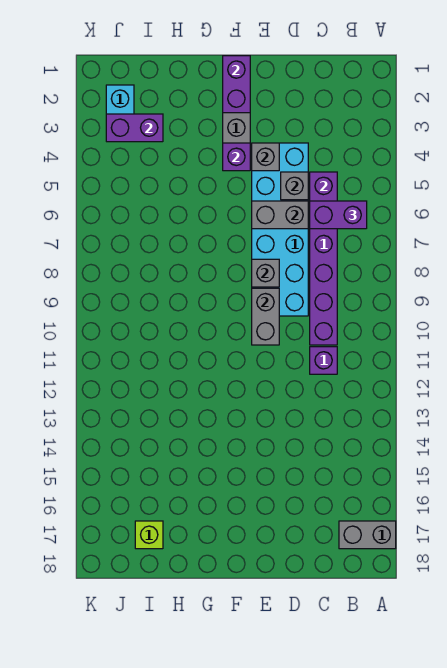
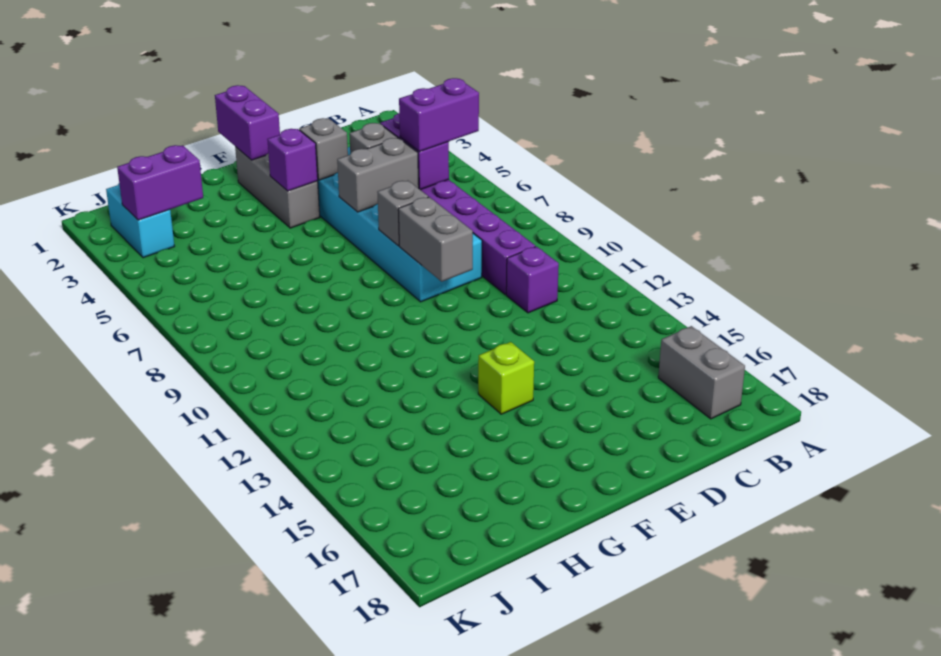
grey brick A17:B17 level 1 -> grey brick B16:B17 level 1
lime brick I17 level 1 -> lime brick F14 level 1

